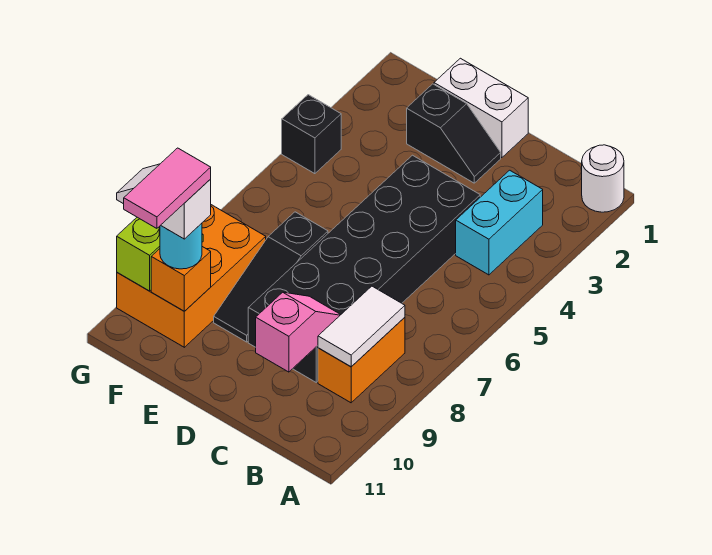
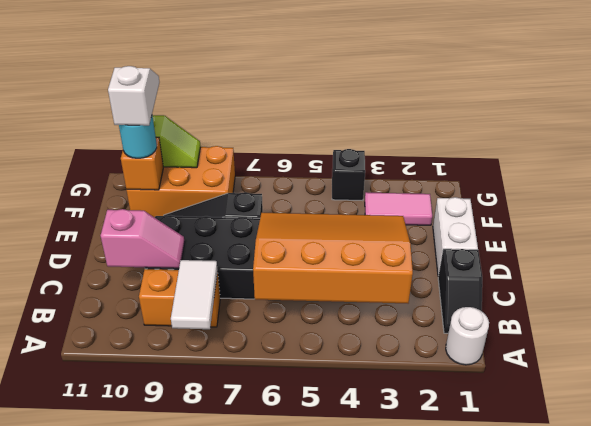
cyan brick B3:B4 level 1 -> none
none -> orange slope B3:D6 level 2 top B
white tile B8:B9 level 2 -> white tile A8:B8 level 2
black slope D2:E2 level 1 top E -> black slope B1:C1 level 1 top C
pink tile F10:F11 level 5 -> pink tile F2:F3 level 1

